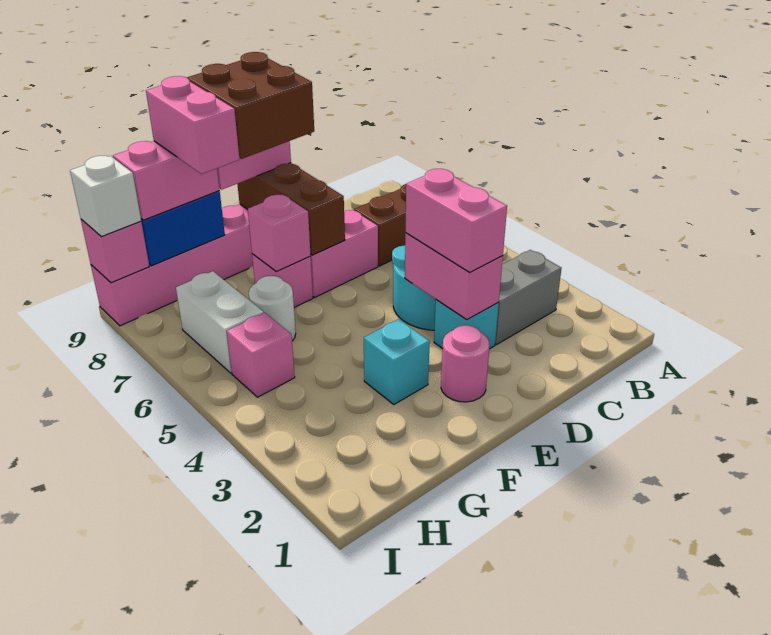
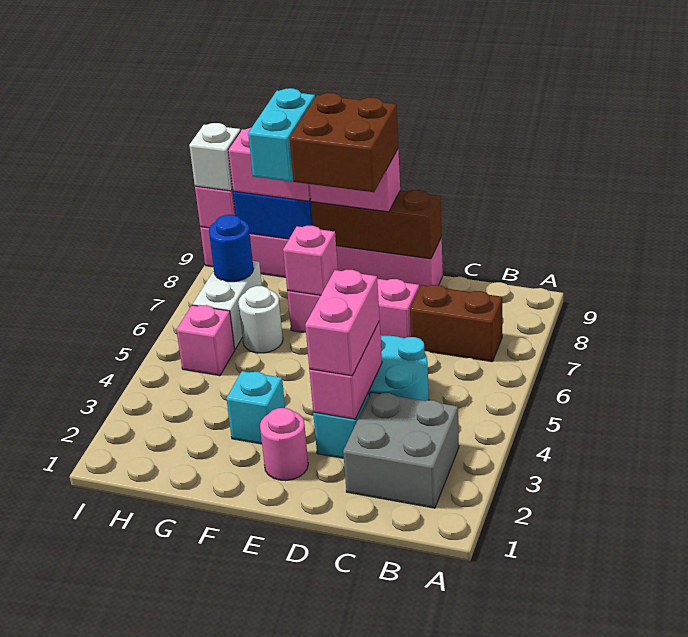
grey brick B3:C3 level 1 -> grey brick B2:C3 level 1
brown brick E7:E9 level 2 -> brown brick D9:F9 level 2
pink brick G8:G9 level 4 -> cyan brick G8:G9 level 4
none -> blue round brick H7 level 2

